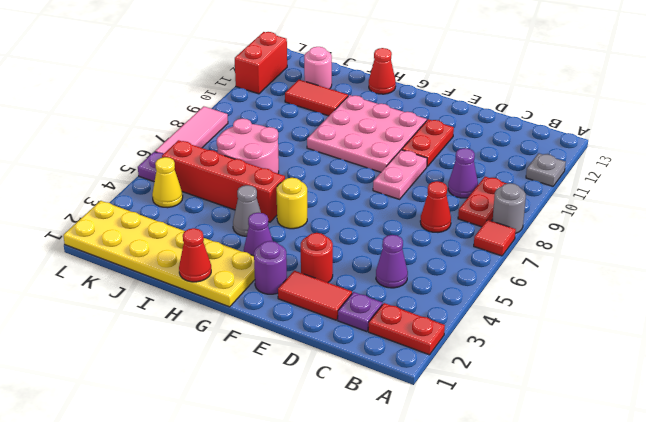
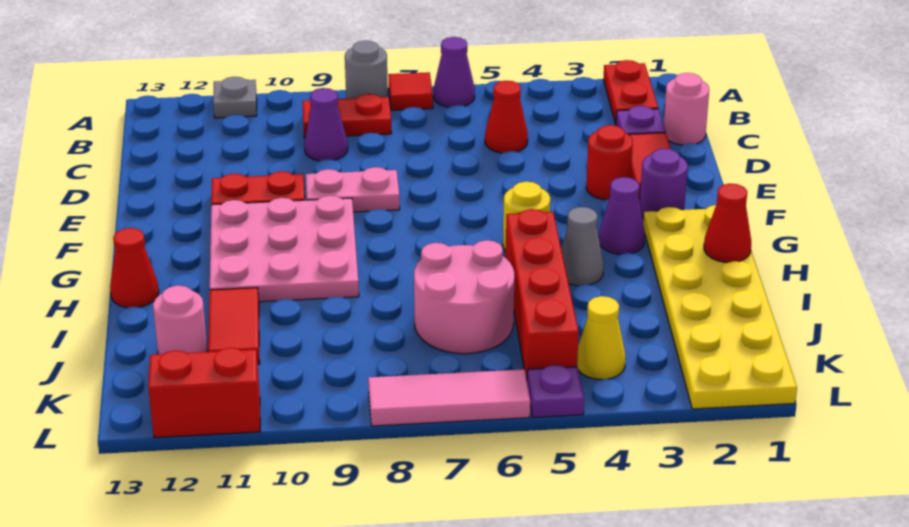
none -> pink round brick C1 level 1
purple cone C4 level 1 -> purple cone A6 level 1
red cone C7 level 1 -> red cone C5 level 1

